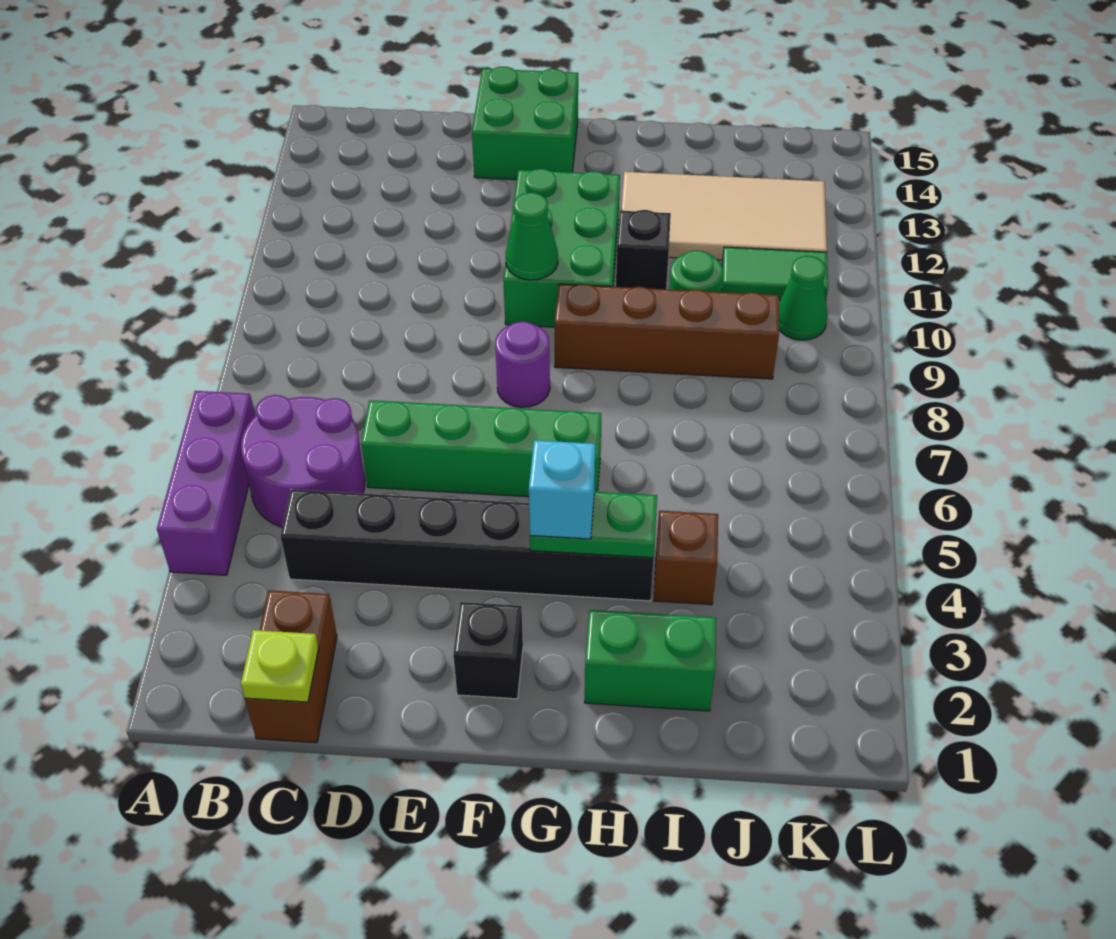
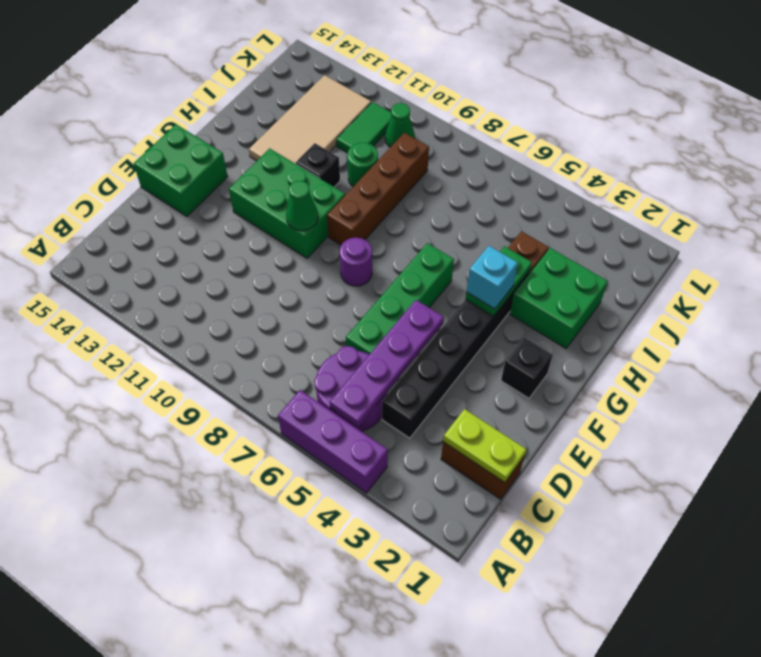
none -> purple plate B5:E5 level 2
lime plate C1 level 2 -> lime plate C1:C2 level 2
green brick H2:I2 level 1 -> green brick H2:I3 level 1

